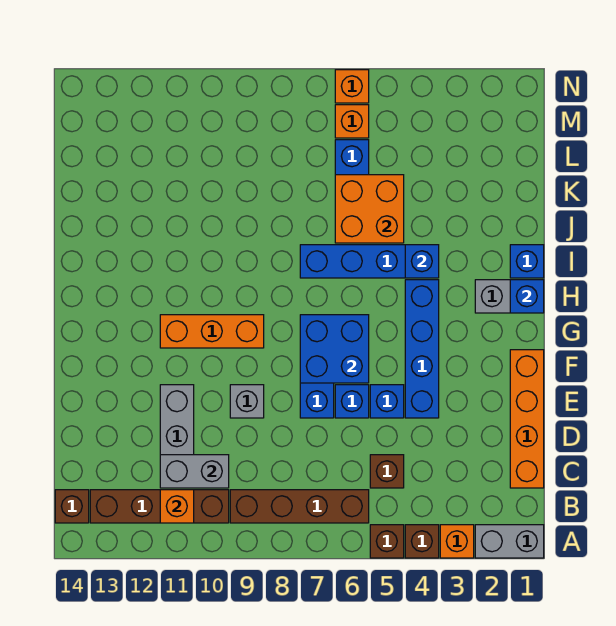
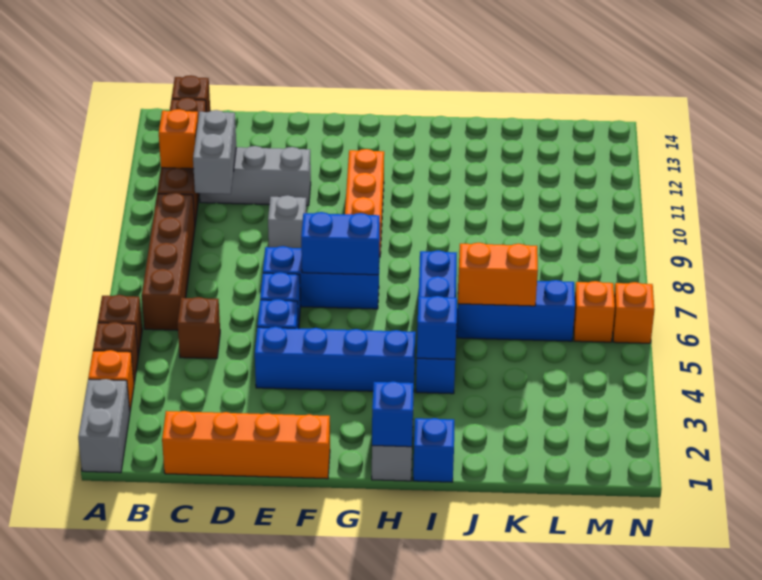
blue brick F6:G7 level 2 -> blue brick F7:G7 level 2
orange brick J5:K6 level 2 -> orange brick J6:K6 level 2

